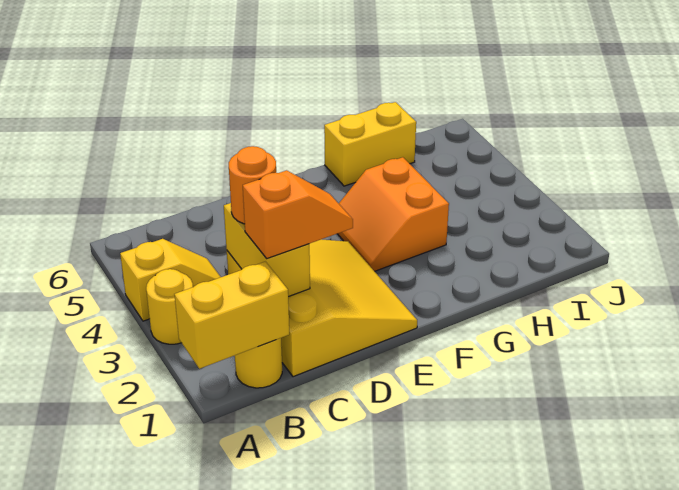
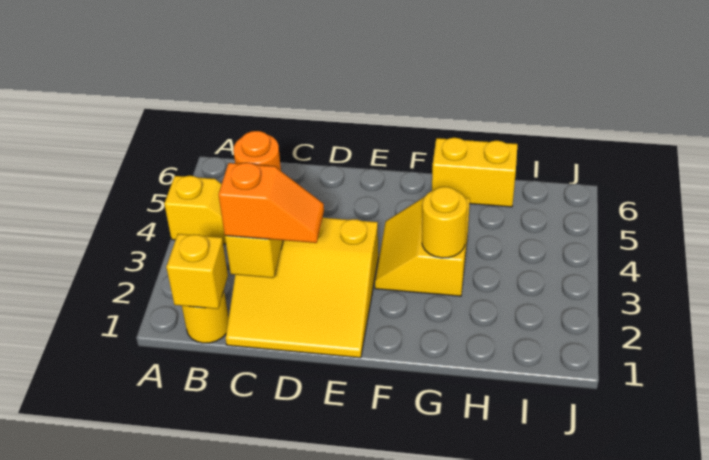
yellow brick A1:B1 level 2 -> yellow brick B1 level 2
yellow round brick A3 level 1 -> yellow round brick G3 level 2
yellow slope C1:E3 level 1 top C -> yellow slope C1:E3 level 1 top 3
orange slope F3:G4 level 1 top G -> yellow slope F3:G4 level 1 top G

